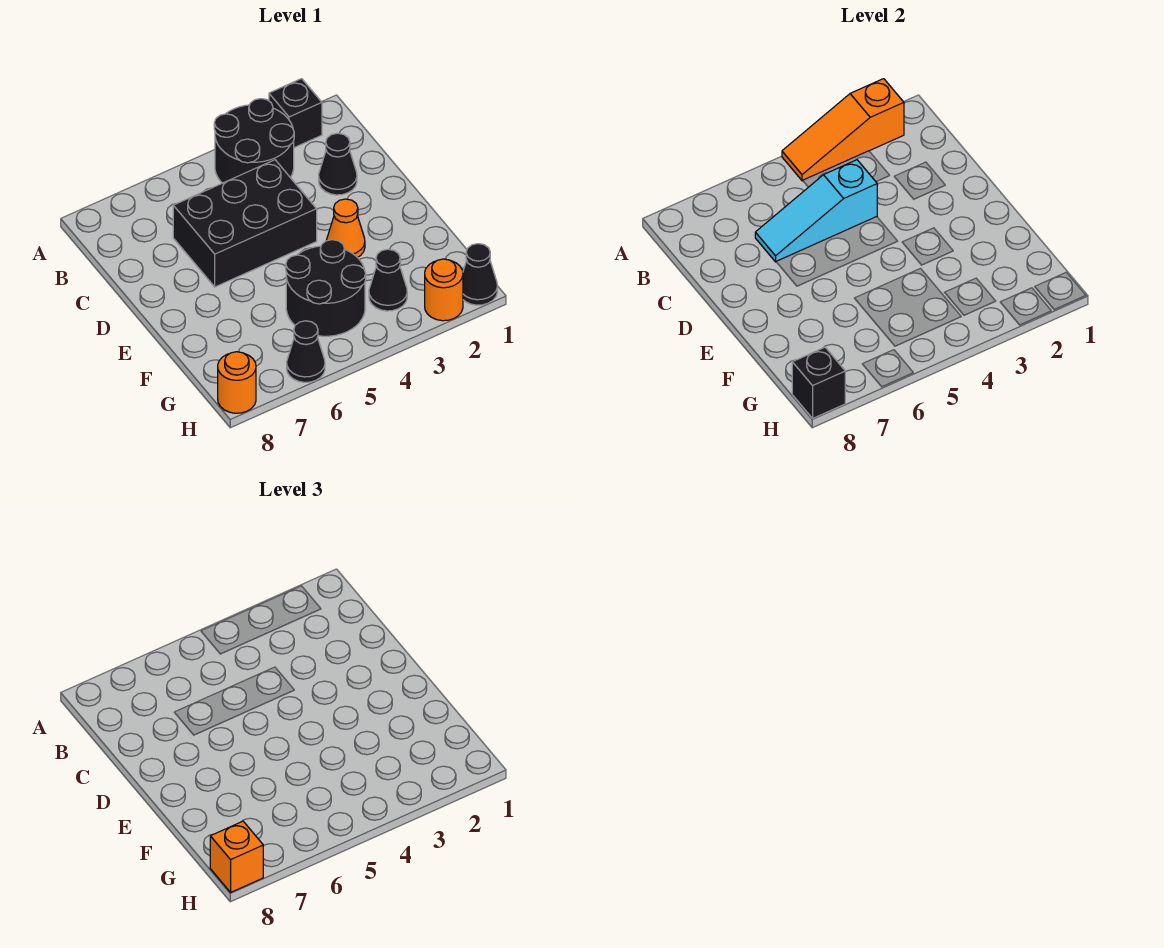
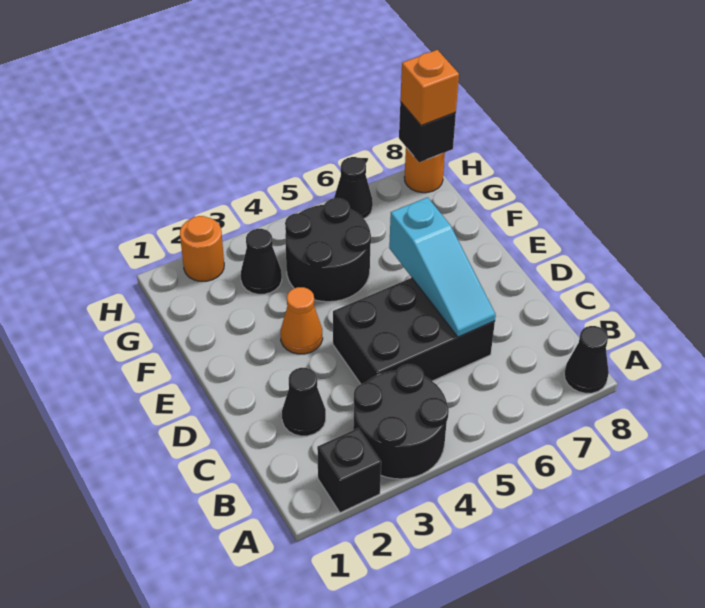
orange slope A2:A4 level 2 top 2 -> none
cyan slope C4:C6 level 2 top 4 -> cyan slope C6:E6 level 2 top E
black cone H1 level 1 -> black cone A8 level 1

